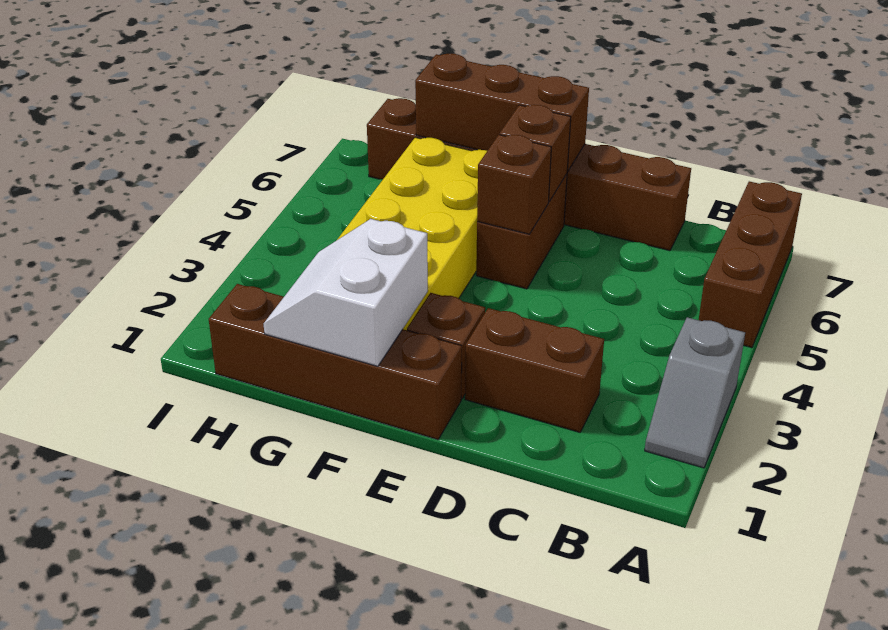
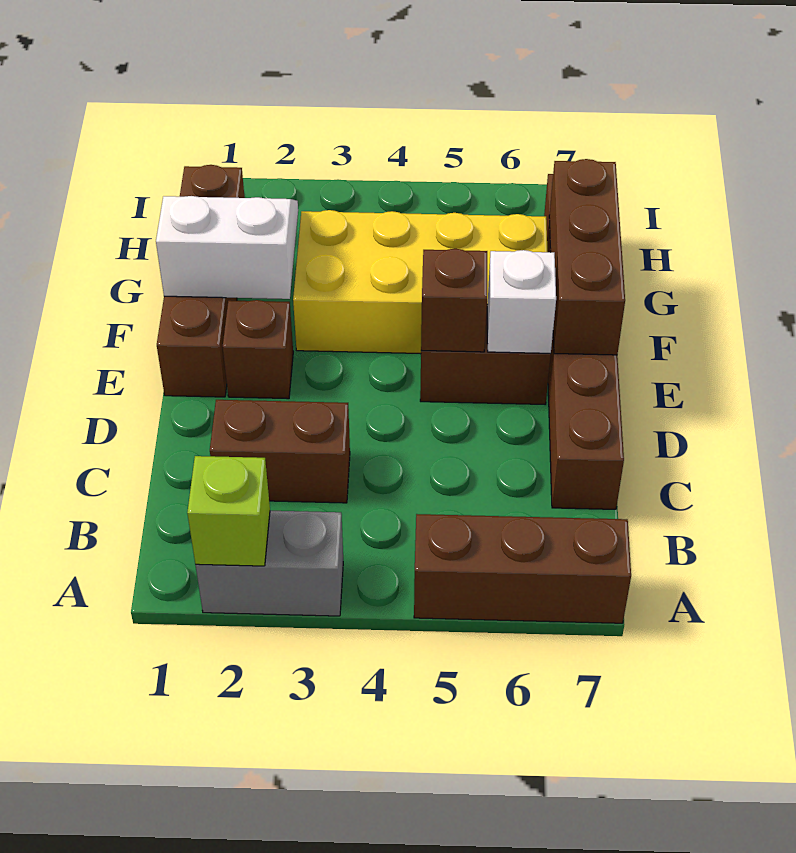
grey slope A2:A3 level 1 top 3 -> grey brick A2:A3 level 1
none -> lime brick A2 level 2
brown brick C2:D2 level 1 -> brown brick C2:C3 level 1
brown brick E6 level 2 -> white brick E6 level 2

